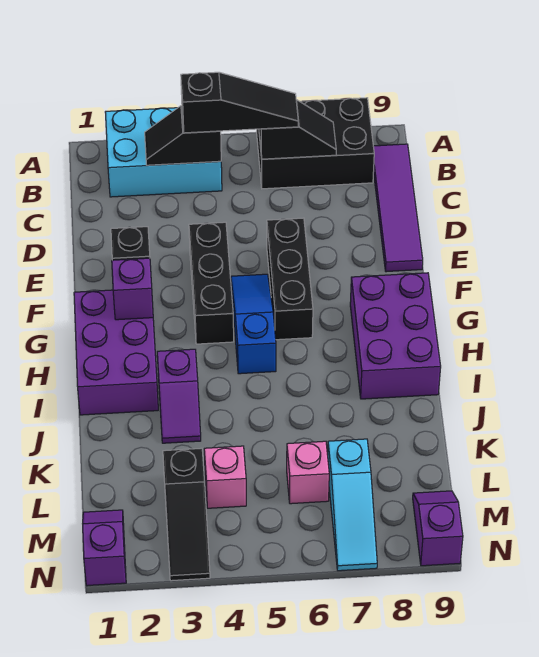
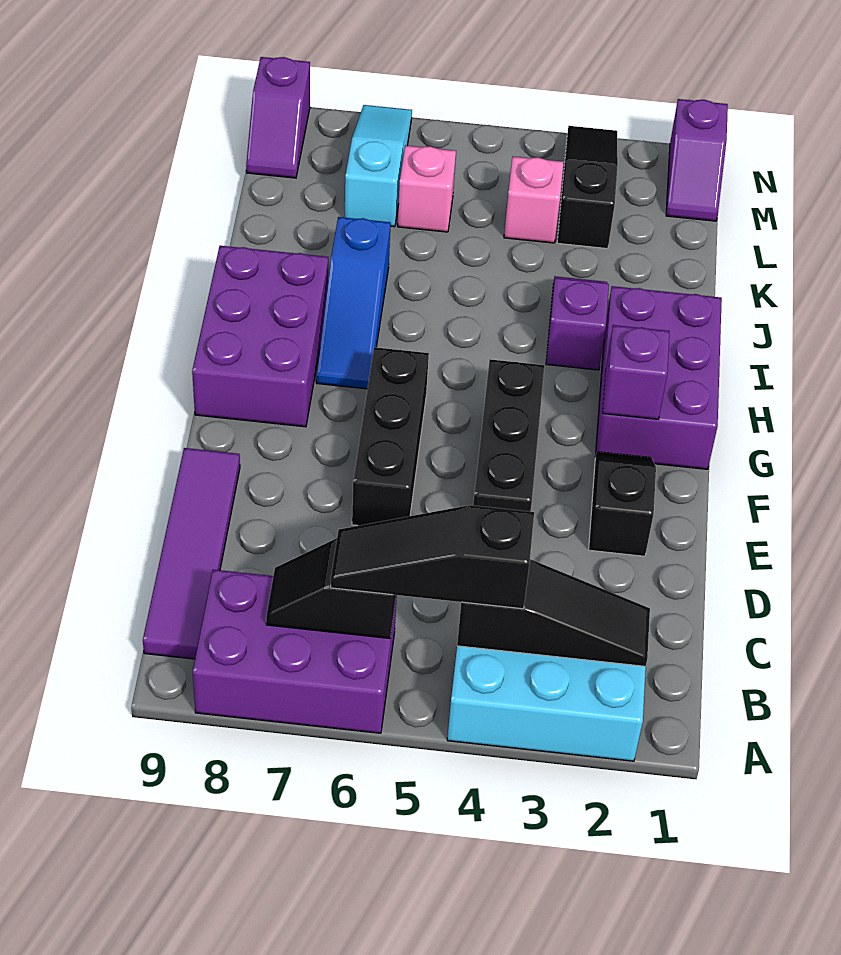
black brick A6:B8 level 1 -> purple brick A6:B8 level 1
black slope B3:B4 level 2 top 4 -> black slope B2:B4 level 2 top 4
blue slope F5:H5 level 1 top H -> blue slope H7:J7 level 1 top J

